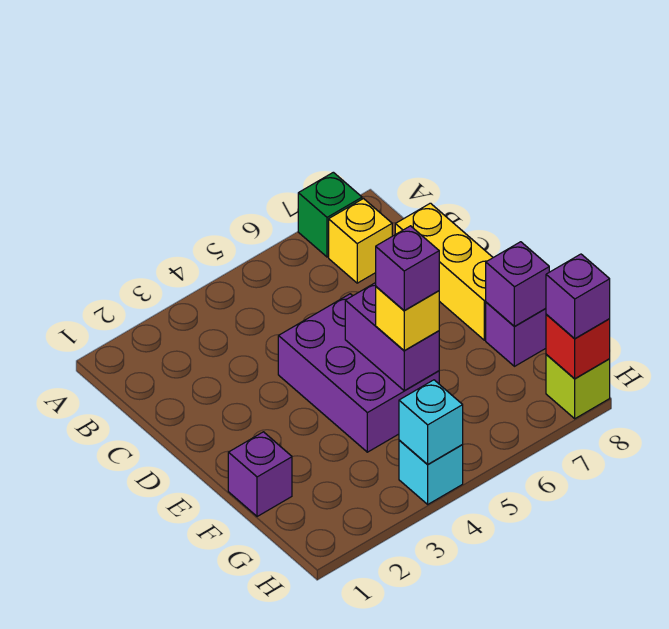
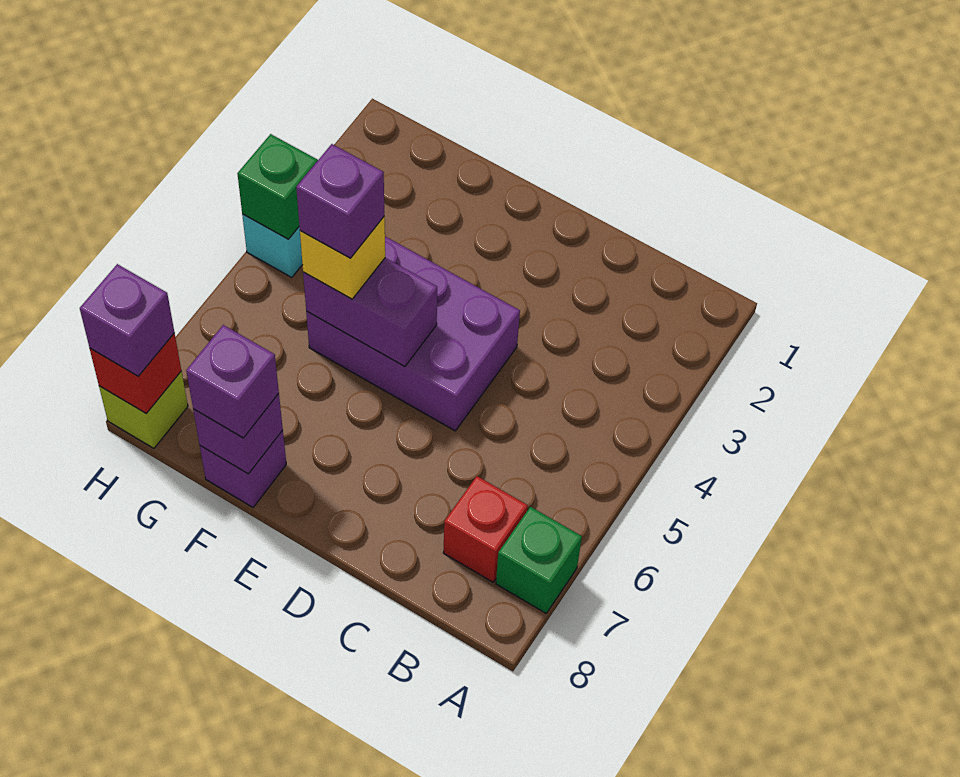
yellow brick B7 level 1 -> red brick B7 level 1
yellow brick C8:E8 level 1 -> none
purple brick F1 level 1 -> purple brick F8 level 3
cyan brick H4 level 2 -> green brick H4 level 2

